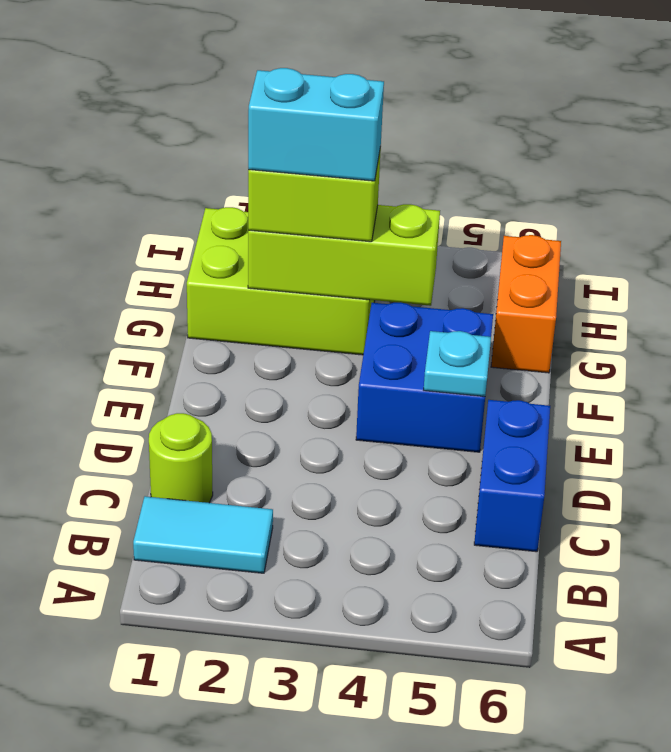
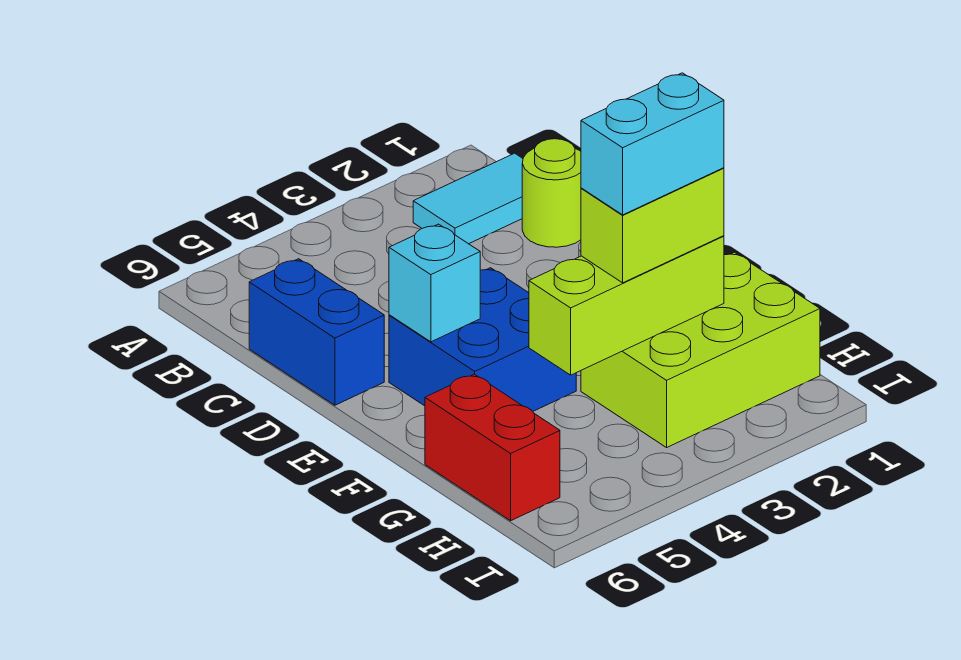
cyan plate E5 level 2 -> cyan brick E5 level 2
orange brick G6:H6 level 1 -> red brick G6:H6 level 1

